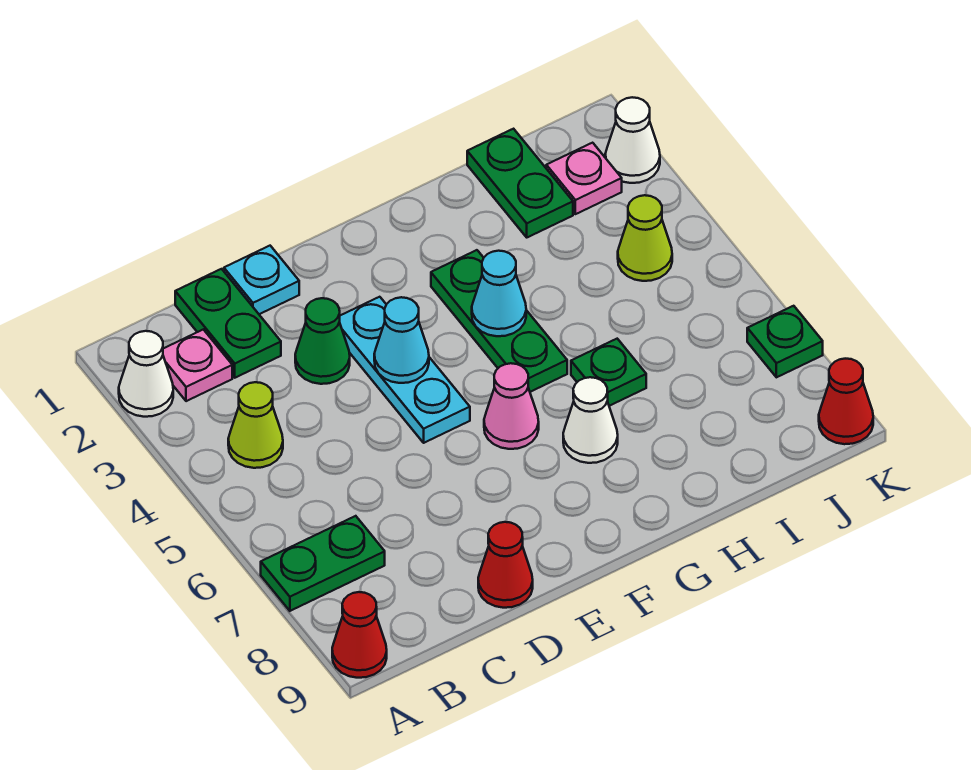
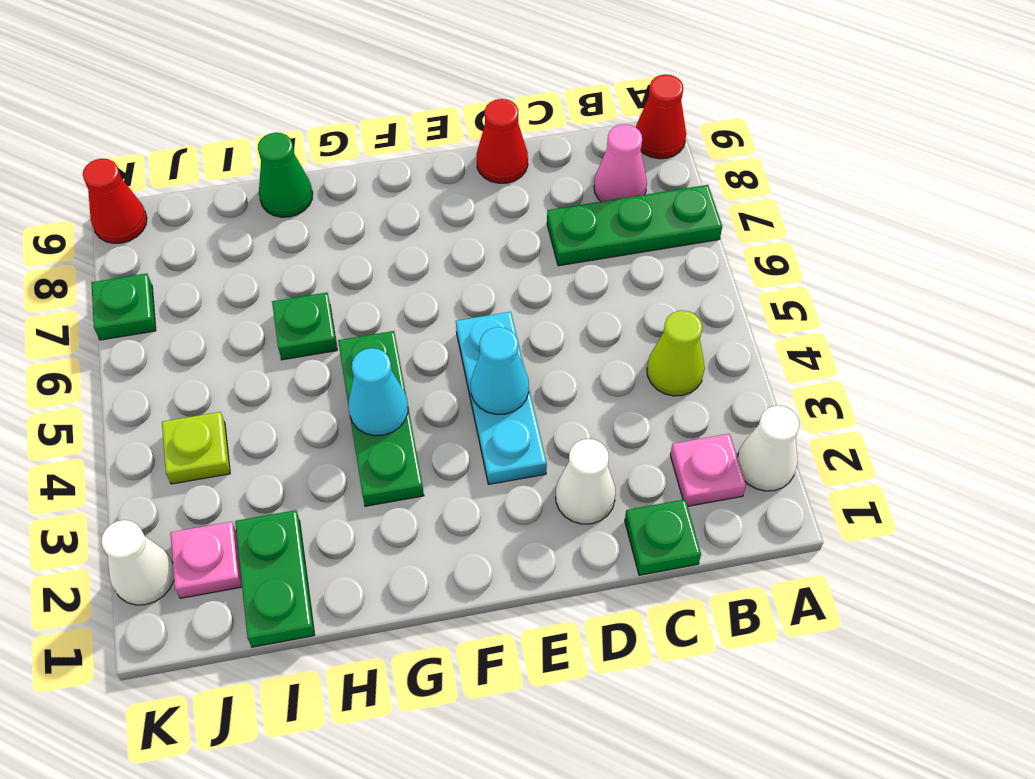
green plate A7:B7 level 1 -> green plate A7:C7 level 1
green plate C1:C2 level 1 -> green plate C1 level 1
cyan plate D1 level 1 -> none
green cone D3 level 1 -> green cone H9 level 1
pink cone F6 level 1 -> pink cone B8 level 1
white cone G7 level 1 -> white cone D2 level 1
lime cone J4 level 1 -> lime plate J4 level 1

